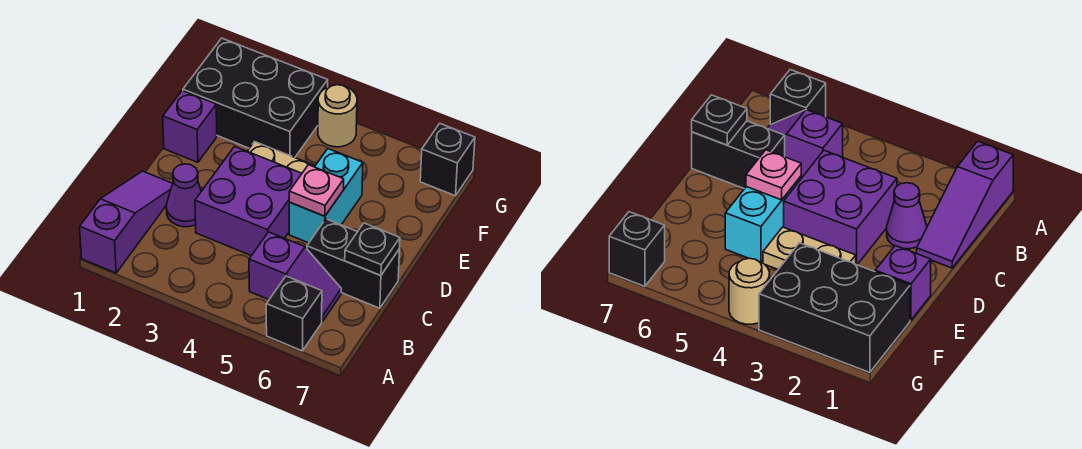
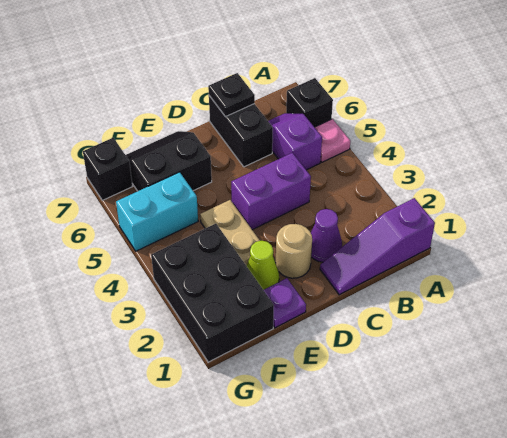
purple brick C3:D4 level 1 -> purple brick C4:D4 level 1
cyan brick D5:E5 level 1 -> cyan brick F5:G5 level 1
pink plate D5 level 2 -> pink plate A5 level 1
purple brick E1 level 1 -> purple plate E1 level 1
none -> lime cone E2 level 1
none -> black slope E6:F7 level 1 top 6
tan round brick G4 level 1 -> tan round brick D2 level 1

